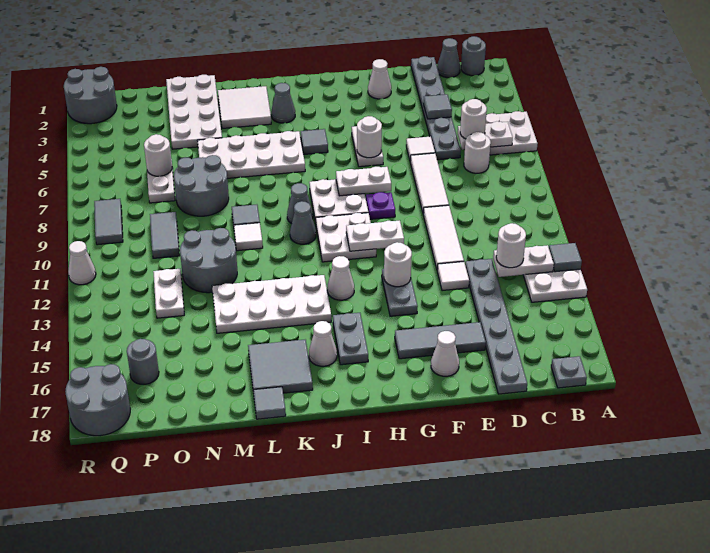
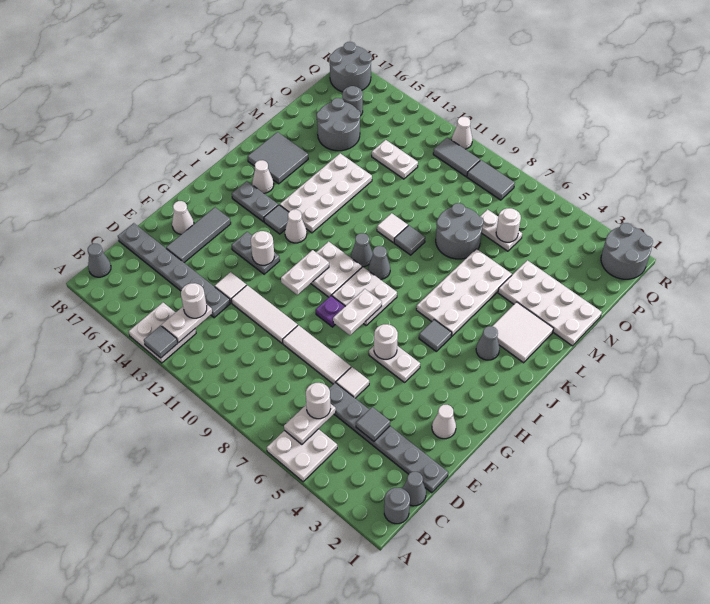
grey plate B18 level 1 -> grey cone B18 level 1
white round brick C7 level 1 -> none
grey tile L18 level 1 -> grey tile I14 level 1
grey round brick M11:N12 level 1 -> grey round brick N15:O16 level 1
grey tile O9:O10 level 1 -> grey tile Q10:Q11 level 1

